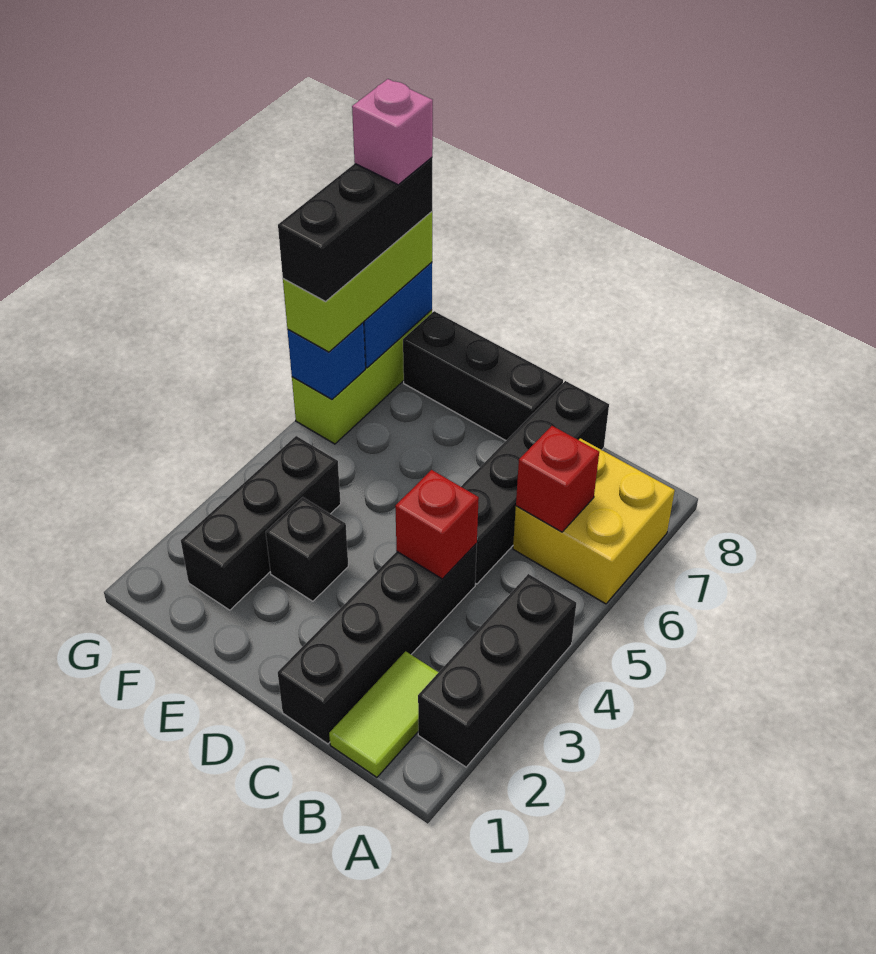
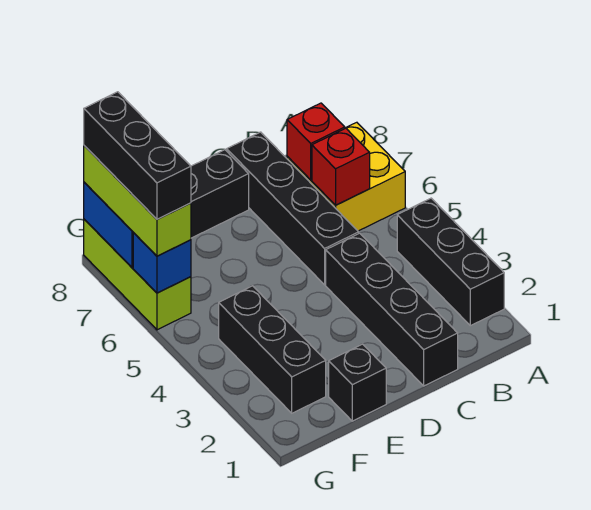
lime tile B1:B2 level 1 -> none
red brick C4 level 2 -> red brick B7 level 2
black brick E3 level 1 -> black brick E1 level 1
pink brick G8 level 5 -> none

